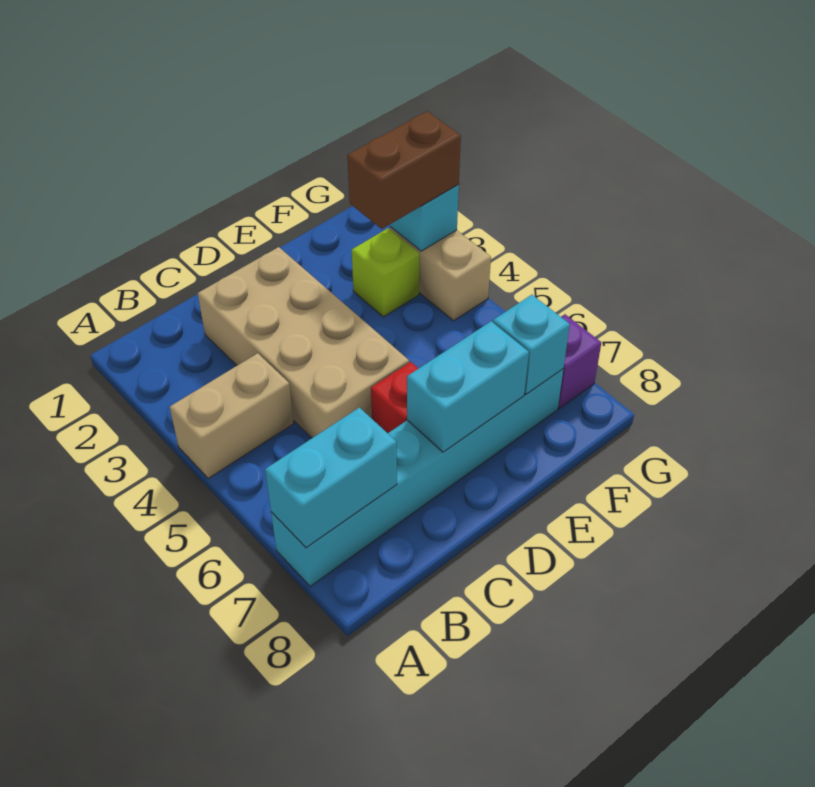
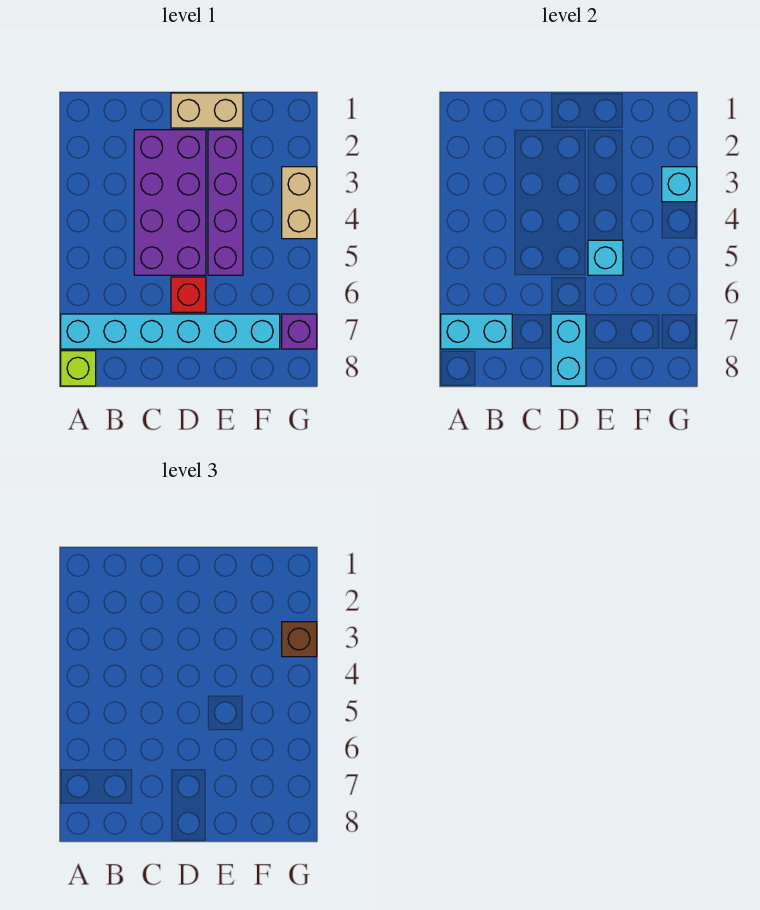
tan brick A4:B4 level 1 -> tan brick D1:E1 level 1
tan brick C2:D5 level 1 -> purple brick C2:D5 level 1
cyan brick D7:E7 level 2 -> cyan brick D7:D8 level 2
none -> purple brick E2:E5 level 1
lime brick F3 level 1 -> lime brick A8 level 1
brown brick F3:G3 level 3 -> brown brick G3 level 3
cyan brick F7 level 2 -> cyan brick E5 level 2

